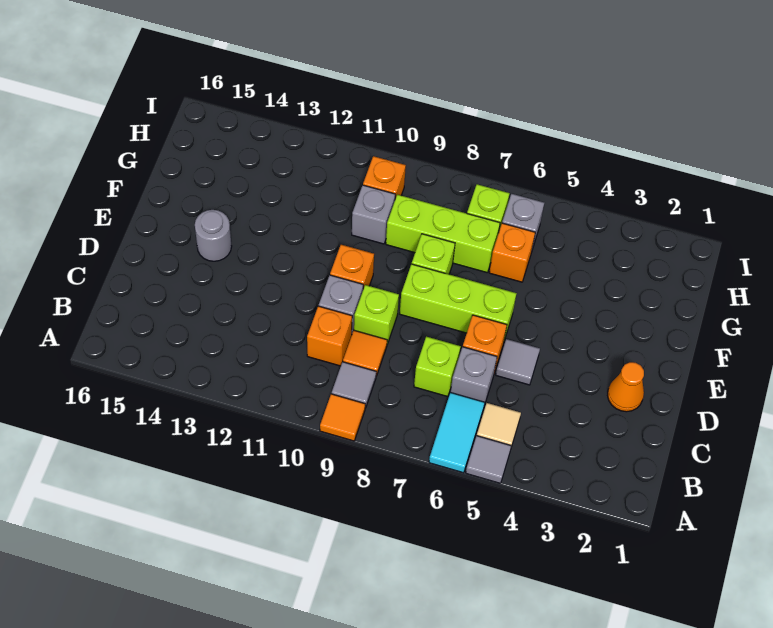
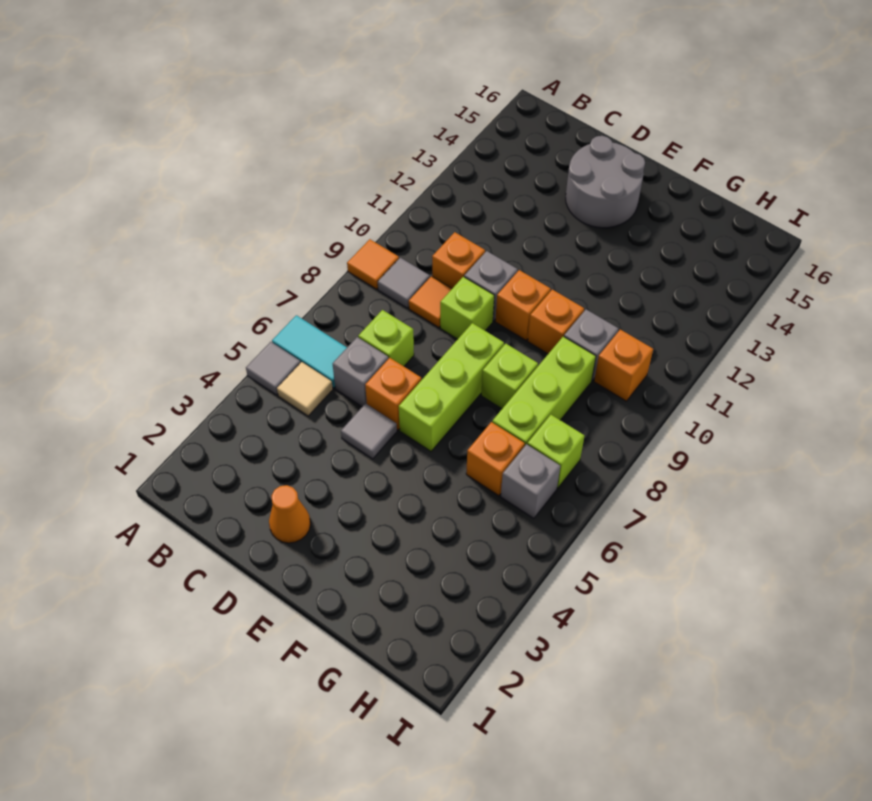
grey round brick E14 level 1 -> grey round brick D14:E15 level 1
none -> orange brick F10 level 1

